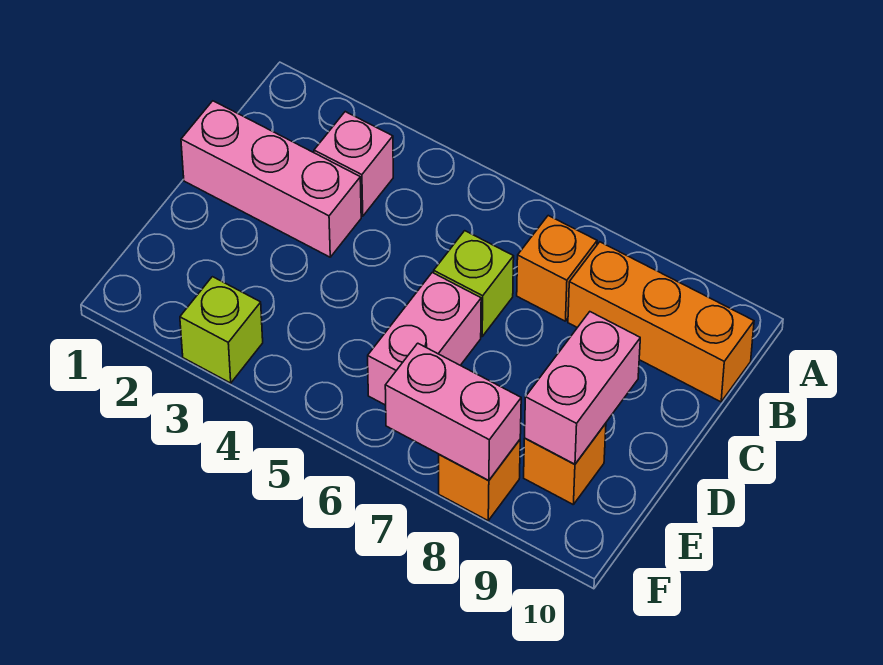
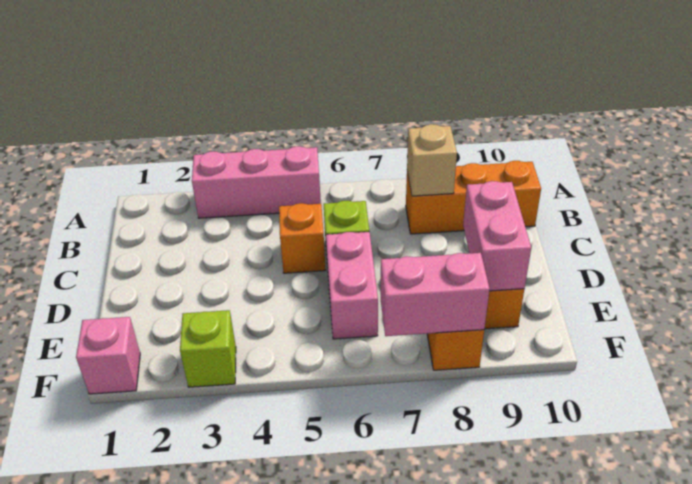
pink brick B3 level 1 -> pink brick F1 level 1
orange brick B7 level 1 -> orange brick C5 level 1
none -> tan brick B8 level 2
pink brick C1:C3 level 1 -> pink brick A3:A5 level 1

